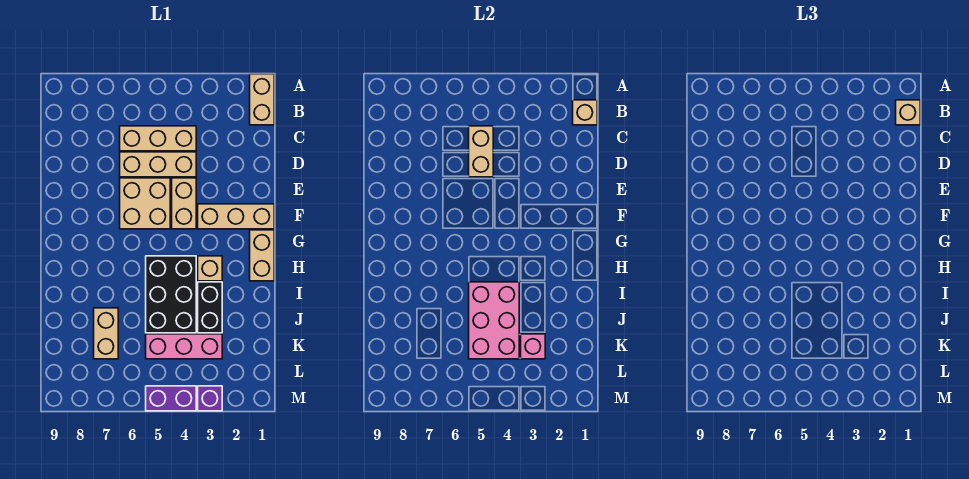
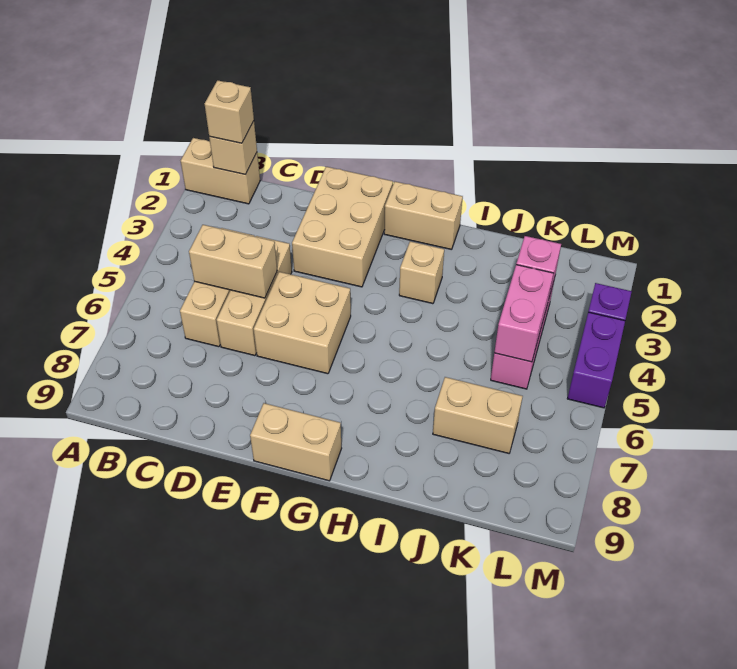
tan brick E4:F4 level 1 -> tan brick F9:G9 level 1
tan brick F1:F3 level 1 -> tan brick E1:F3 level 1
black brick H4:J5 level 1 -> none
black brick I3:J3 level 1 -> none
pink brick I4:K5 level 2 -> pink brick K4:K5 level 2

